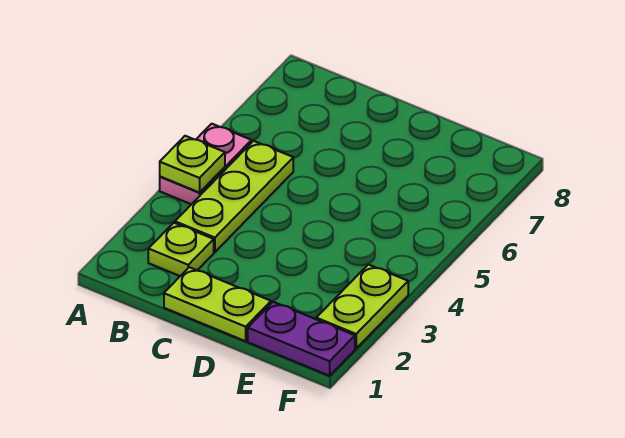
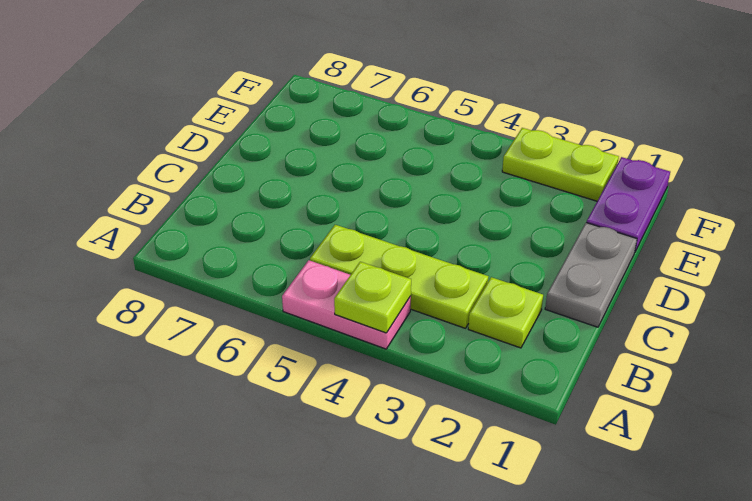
lime plate C1:D1 level 1 -> grey plate C1:D1 level 1

